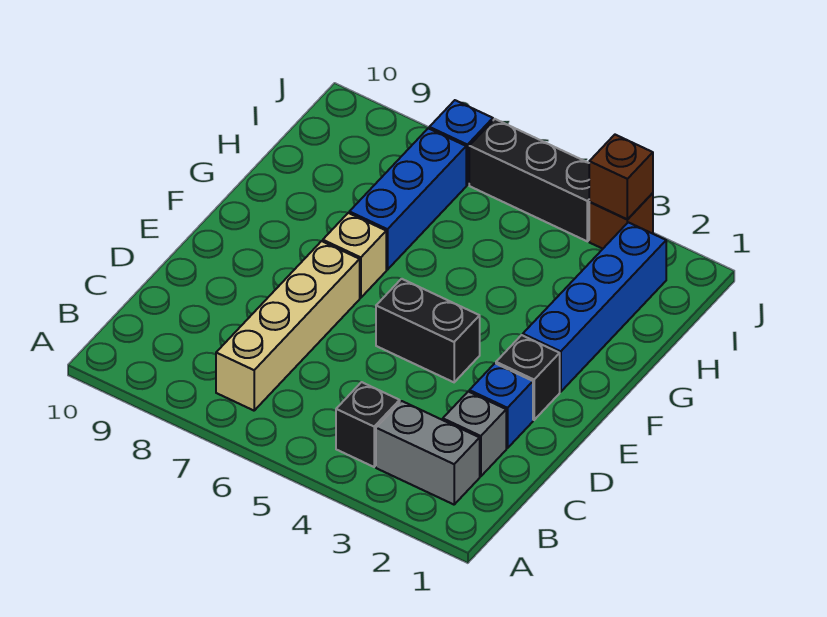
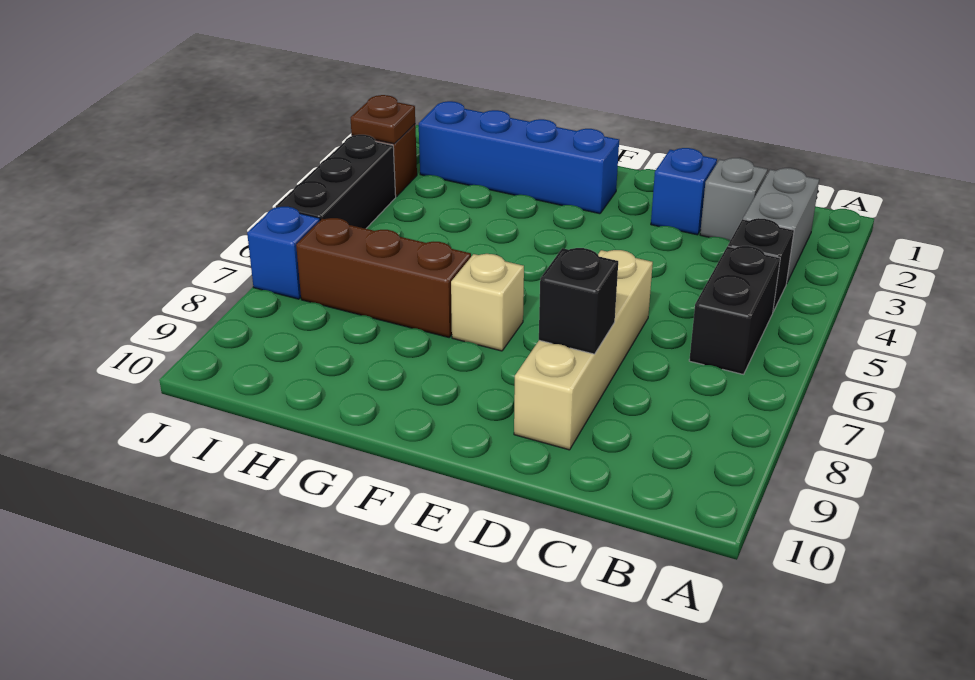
tan brick B7:E7 level 1 -> tan brick D6:D9 level 1
black brick E2 level 1 -> black brick D8 level 2
black brick E4:E5 level 1 -> black brick B5:B6 level 1
blue brick G7:I7 level 1 -> brown brick G7:I7 level 1
brown brick J3 level 2 -> brown plate J3 level 2

